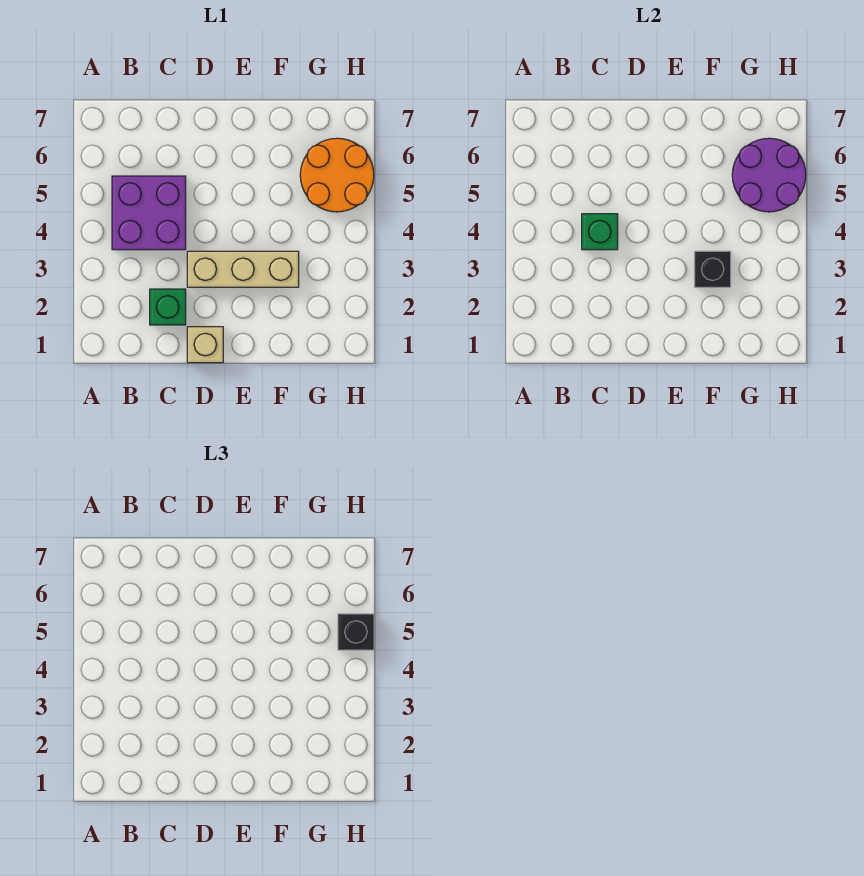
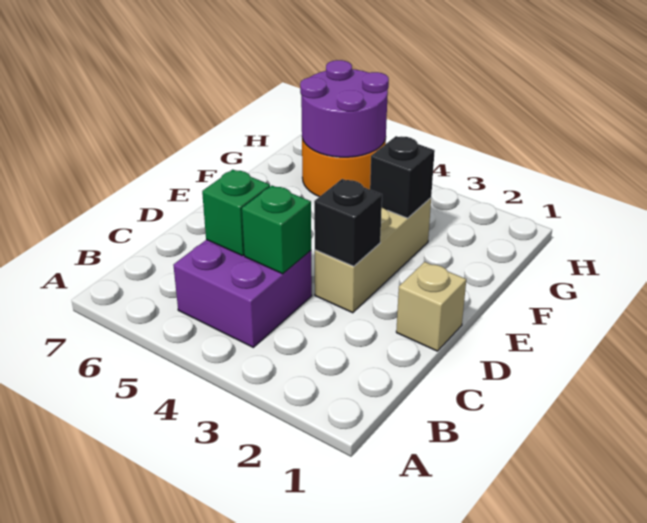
green brick C2 level 1 -> green brick C5 level 2
black brick H5 level 3 -> black brick D3 level 2

